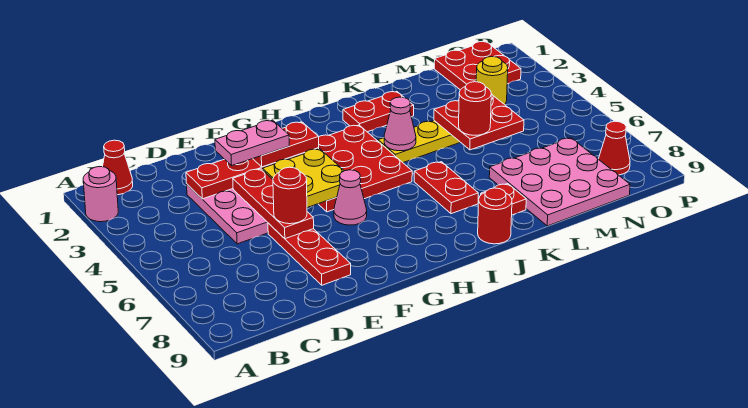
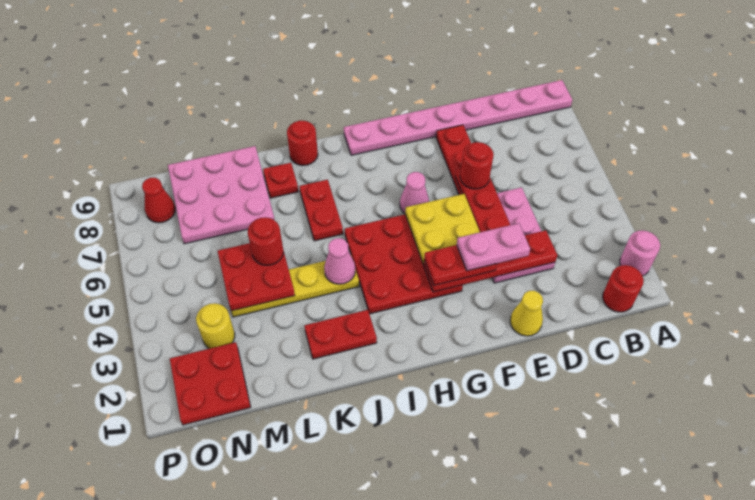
none -> pink plate A9:H9 level 1
red cone B1 level 1 -> red round brick B1 level 1
none -> yellow cone E1 level 1

